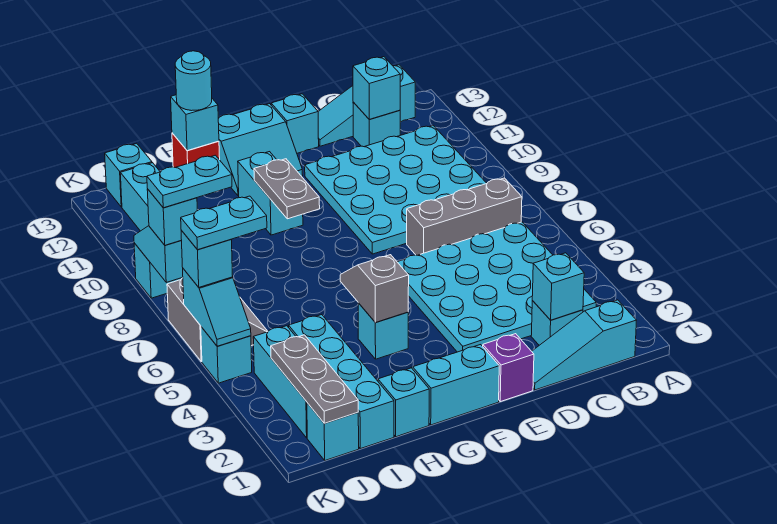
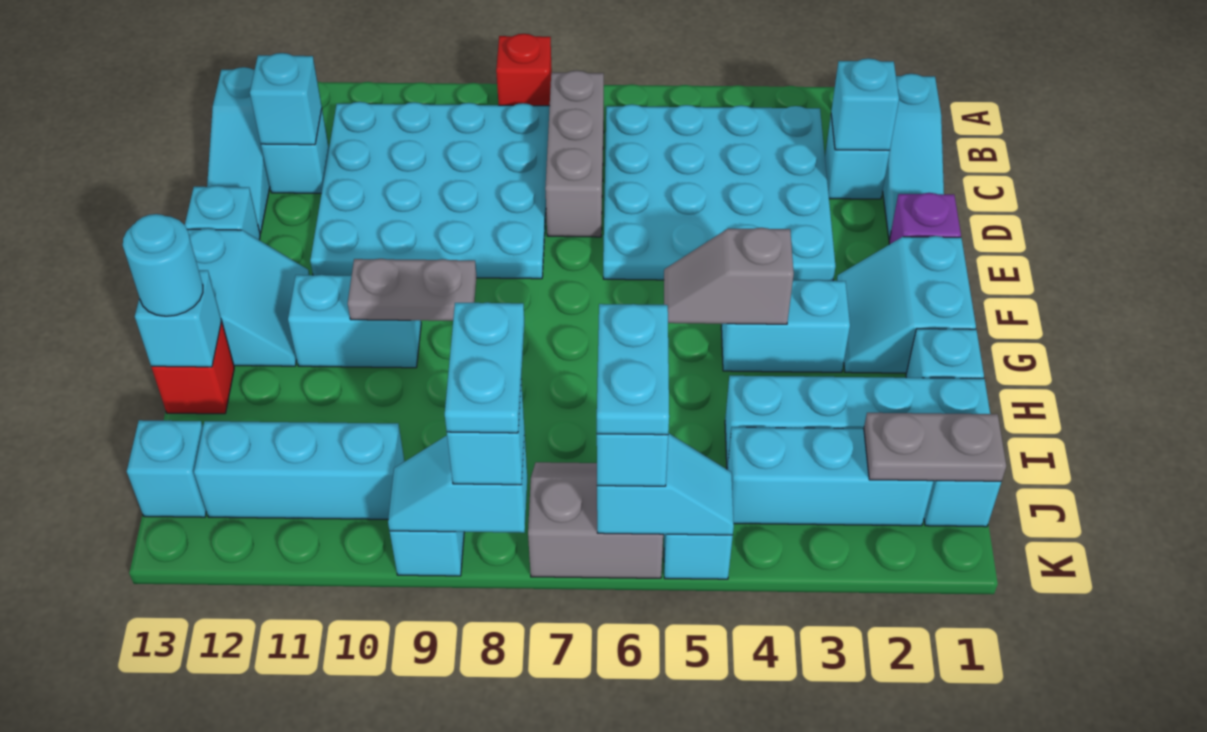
none -> red brick A8 level 1
cyan brick G4 level 1 -> cyan brick G3:G4 level 1
grey plate J1:J3 level 2 -> grey plate J1:J2 level 2

